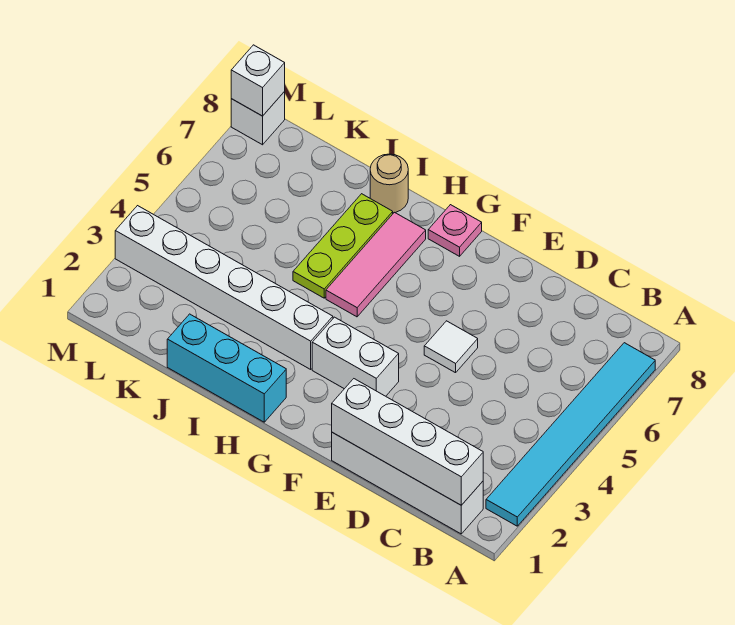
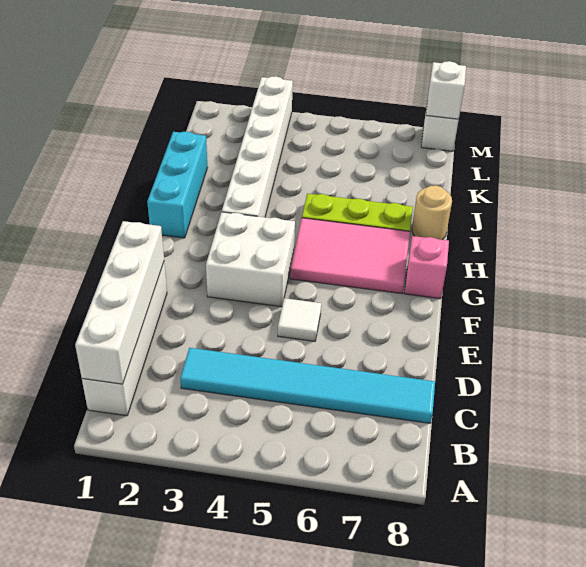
cyan tile A2:A7 level 1 -> cyan tile C3:C8 level 1
white brick F3:G3 level 1 -> white brick F3:G4 level 1
pink plate G8 level 1 -> pink brick G8 level 1
pink tile H5:H7 level 1 -> pink tile G5:H7 level 1

